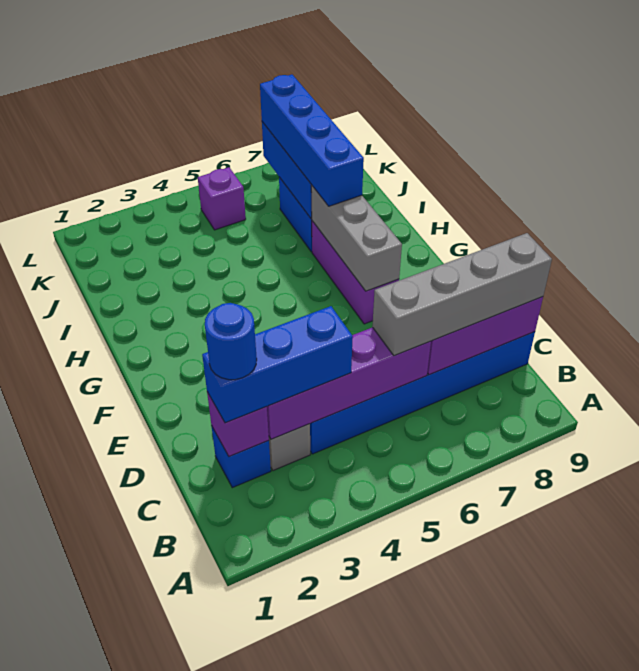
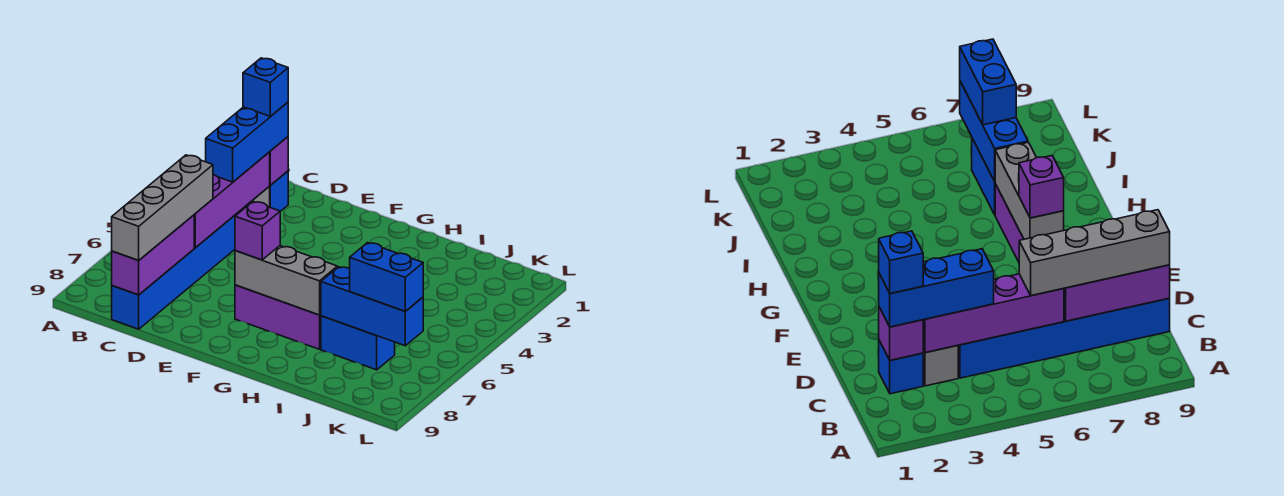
blue round brick C2 level 4 -> blue brick C2 level 4
blue brick H7:K7 level 3 -> blue brick J7:K7 level 3
purple brick K5 level 1 -> purple brick F7 level 3

